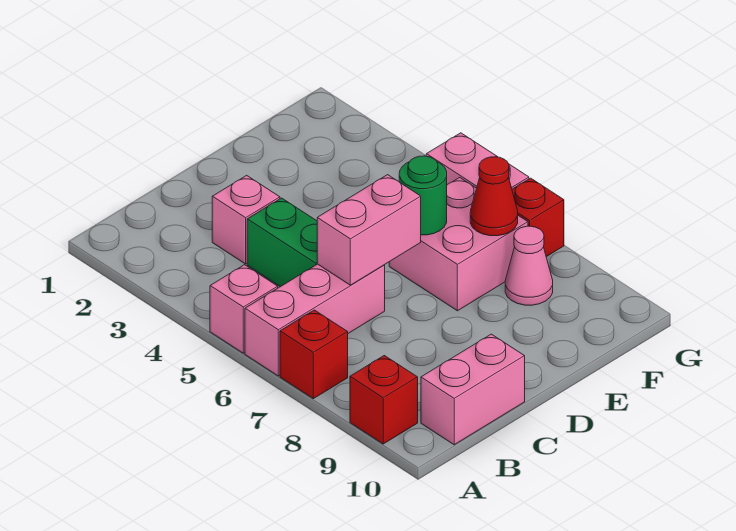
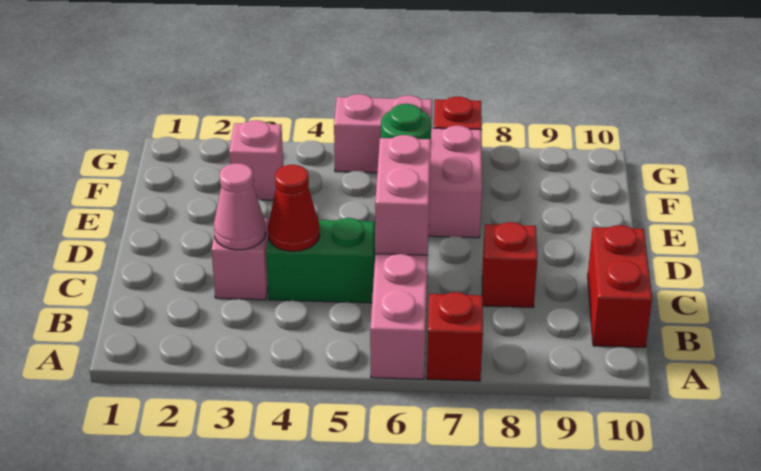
pink brick A5 level 1 -> pink brick F3 level 1
red brick A9 level 1 -> red brick C8 level 1
pink brick B10:C10 level 1 -> red brick B10:C10 level 1
red cone F7 level 2 -> red cone C4 level 2
pink cone F8 level 1 -> pink cone C3 level 2

